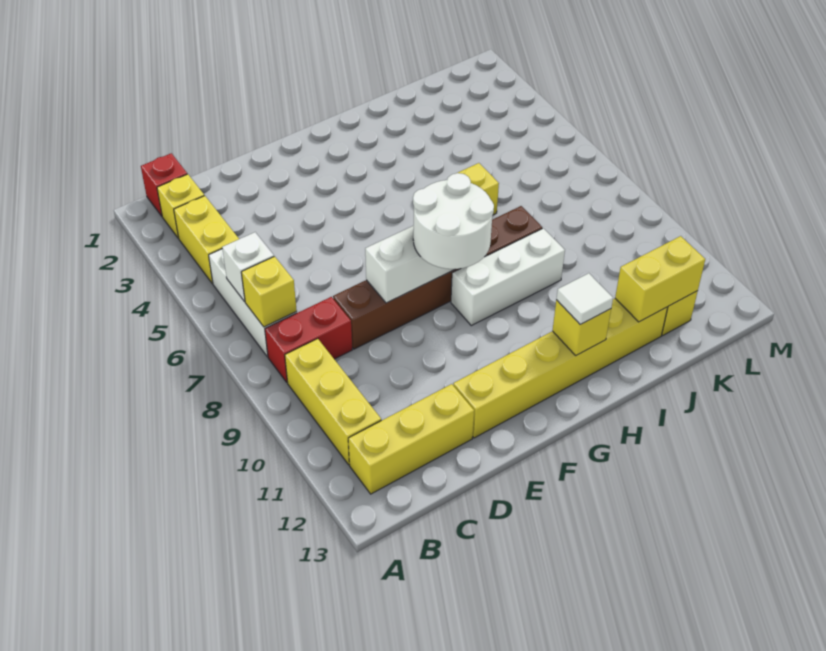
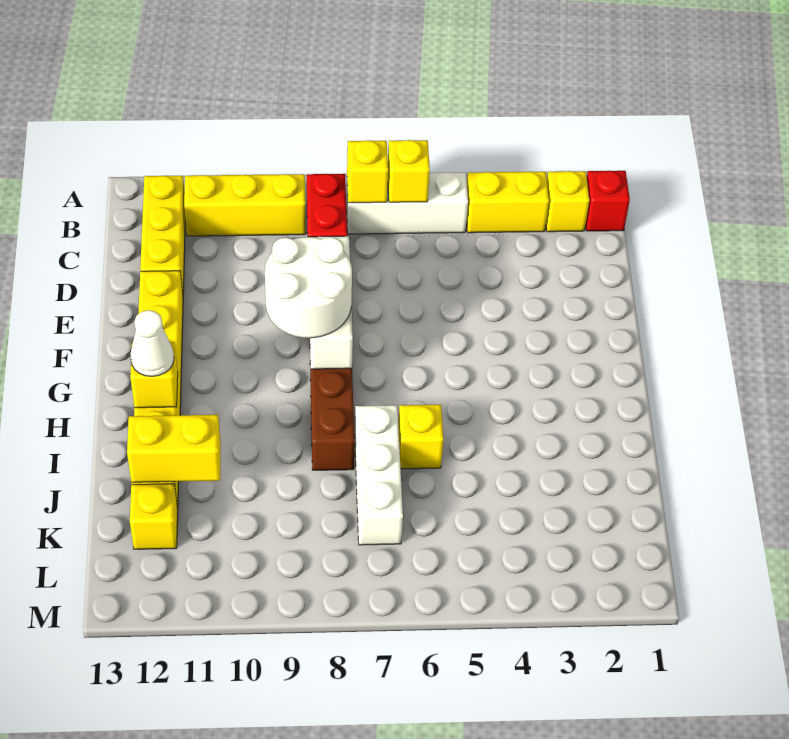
white brick B6 level 2 -> yellow brick B6 level 2
white brick G9:I9 level 1 -> white brick I7:K7 level 1
white tile H12 level 3 -> white cone H12 level 3
yellow brick J12:K12 level 2 -> yellow brick J11:J12 level 2

